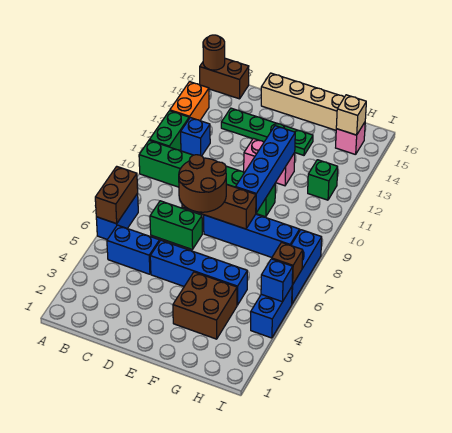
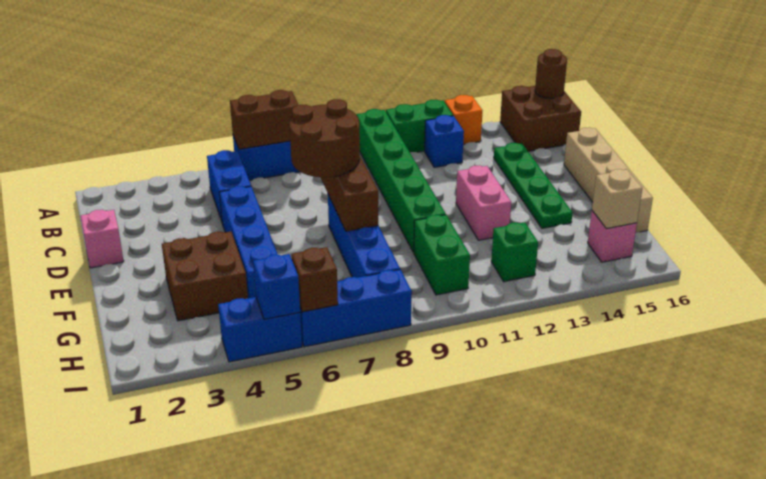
orange brick A13:A14 level 1 -> orange brick A13 level 1
brown brick A16:B16 level 1 -> brown brick A15:B16 level 1
green brick C7:D7 level 1 -> green brick G10:H10 level 1
none -> pink brick D1 level 1
blue brick F9:F12 level 2 -> none

